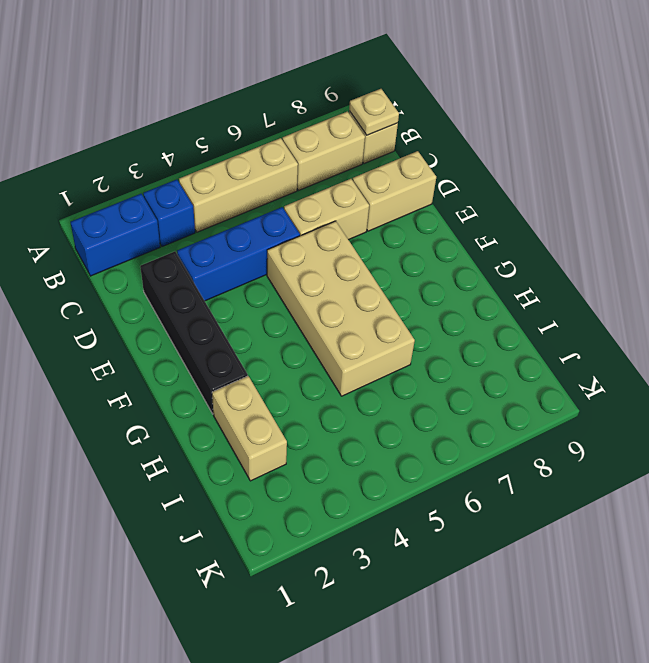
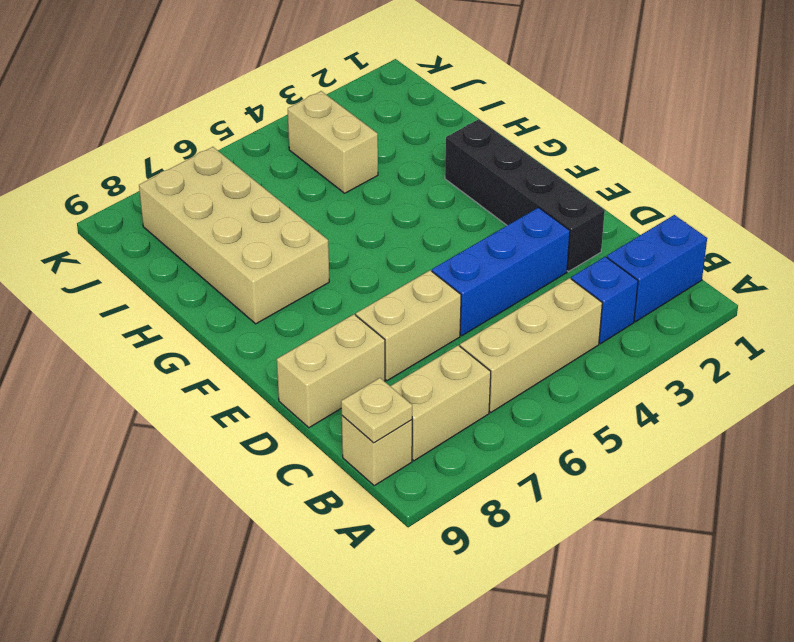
tan brick E5:H6 level 1 -> tan brick G7:J8 level 1
tan brick H2:I2 level 1 -> tan brick I4:J4 level 1

